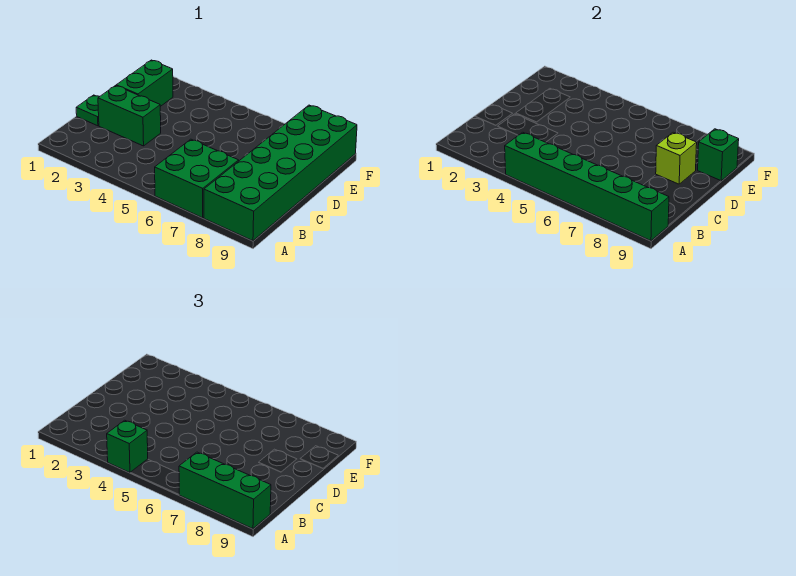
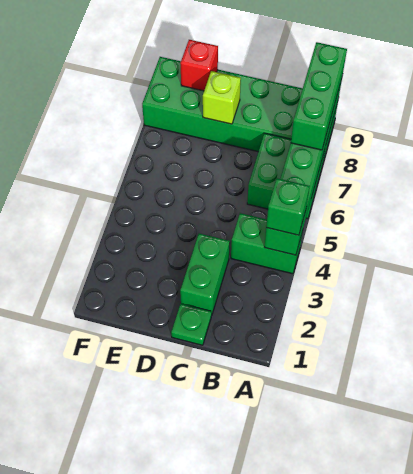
green brick D2:E2 level 1 -> green brick A4:B4 level 1
green brick E9 level 2 -> red brick E9 level 2

